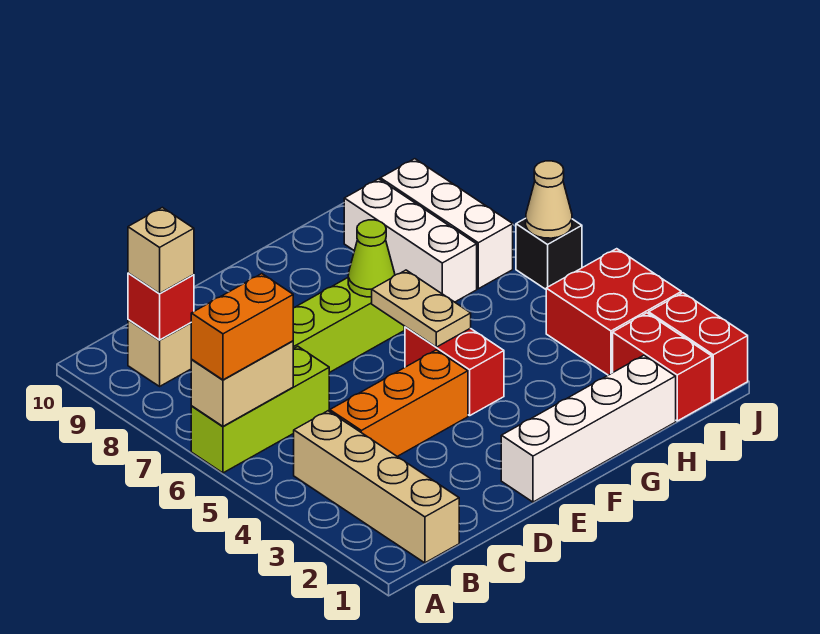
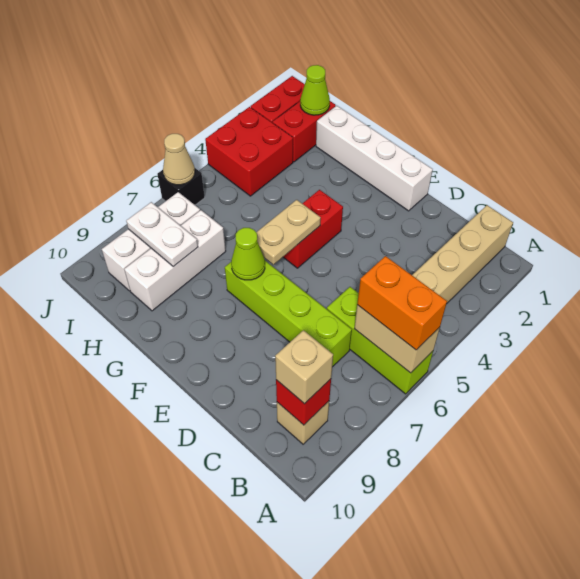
orange brick C4:E4 level 1 -> none
none -> white plate H8:I8 level 2
none -> lime cone I1 level 2

